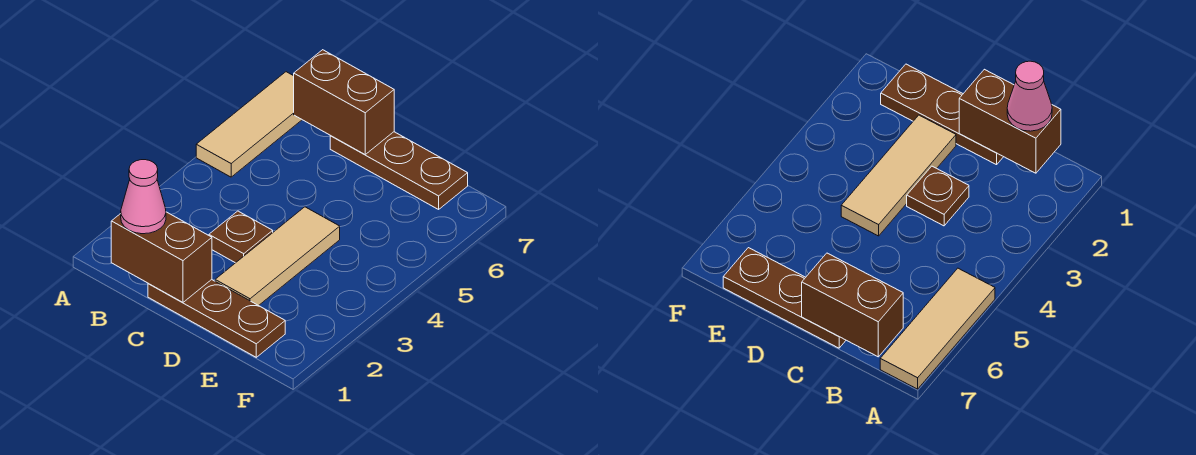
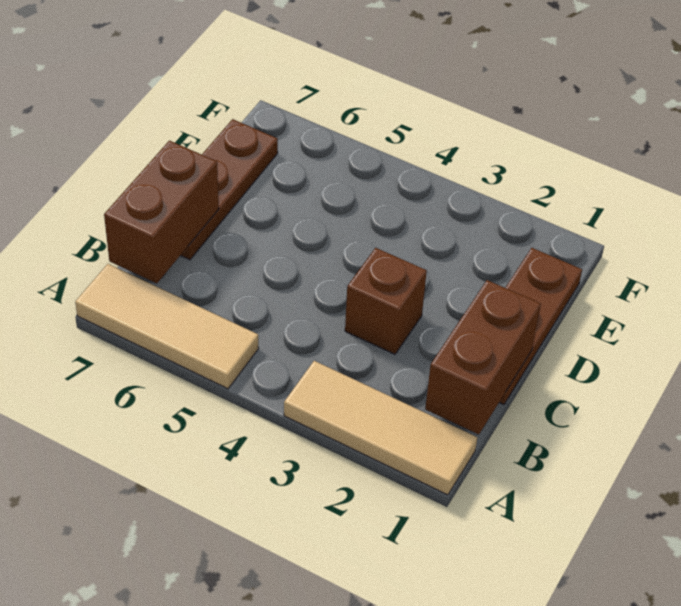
pink cone B1 level 3 -> none
brown plate C3 level 1 -> brown brick C3 level 1
tan tile D2:D4 level 1 -> tan tile A1:A3 level 1

